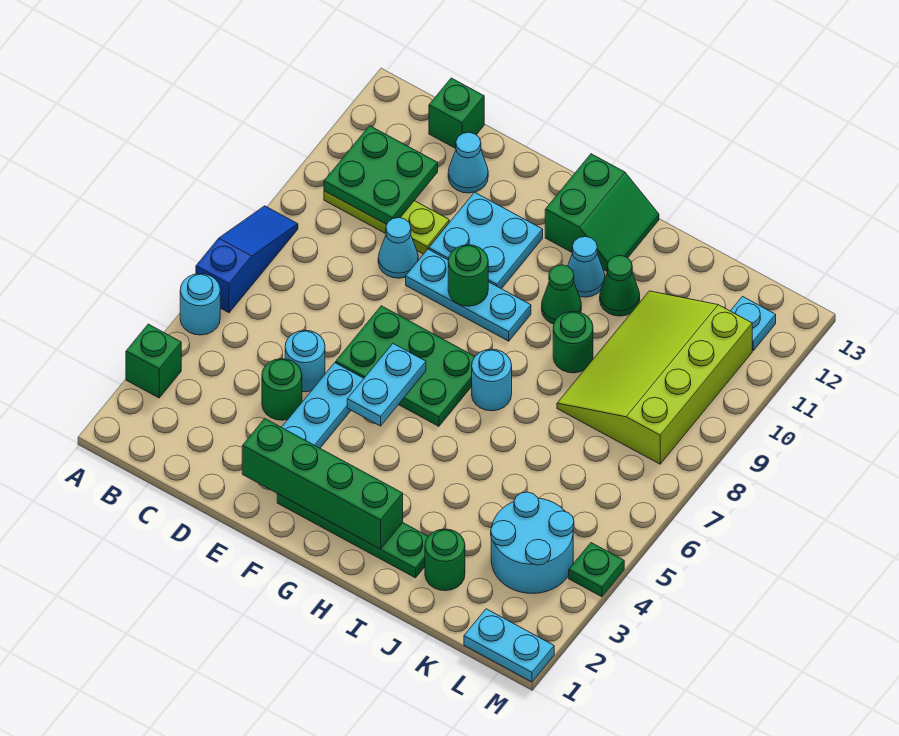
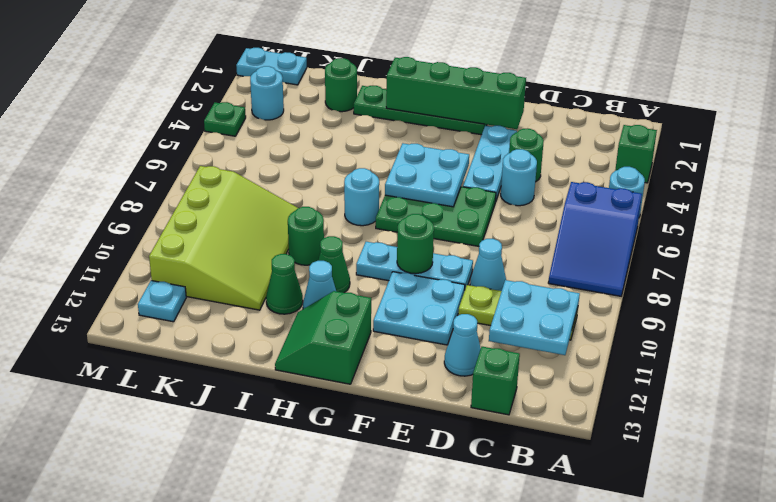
blue slope A6:A8 level 1 top 6 -> blue slope A6:B8 level 1 top 6
green plate B10:C11 level 2 -> cyan plate B10:C11 level 2
cyan plate F5:F6 level 2 -> cyan plate F5:G6 level 2
cyan round brick K3:L4 level 1 -> cyan round brick L3 level 1

